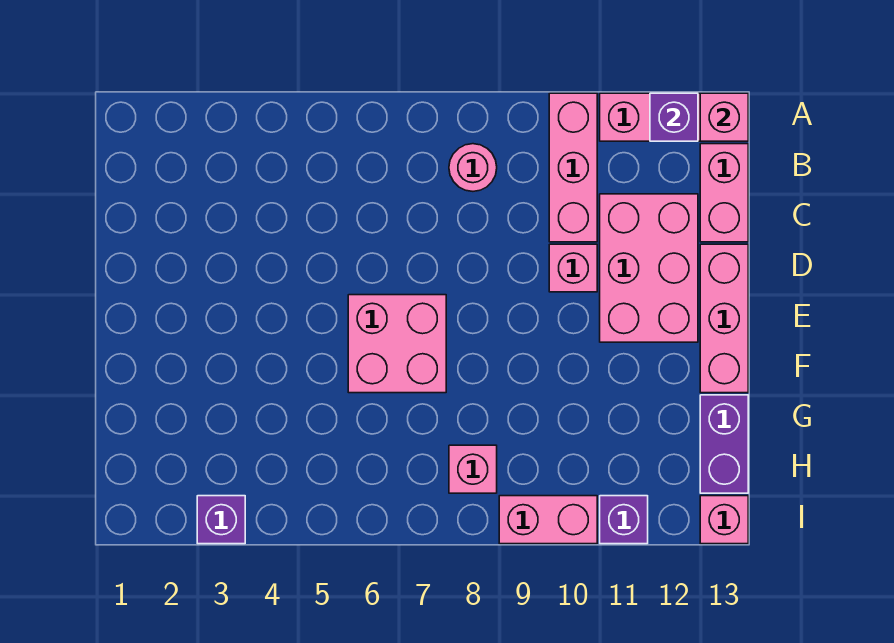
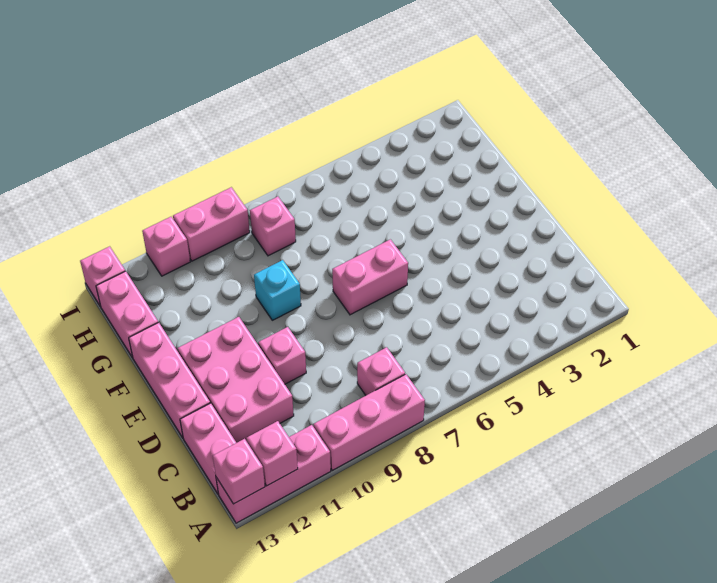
pink brick A10:C10 level 1 -> pink brick A8:A10 level 1
purple brick A12 level 2 -> pink brick A12 level 2
pink round brick B8 level 1 -> pink brick B8 level 1
pink brick E6:F7 level 1 -> pink brick E6:E7 level 1
none -> cyan brick F9 level 1
purple brick G13:H13 level 1 -> pink brick G13:H13 level 1
purple brick I3 level 1 -> none
purple brick I11 level 1 -> pink brick I11 level 1

